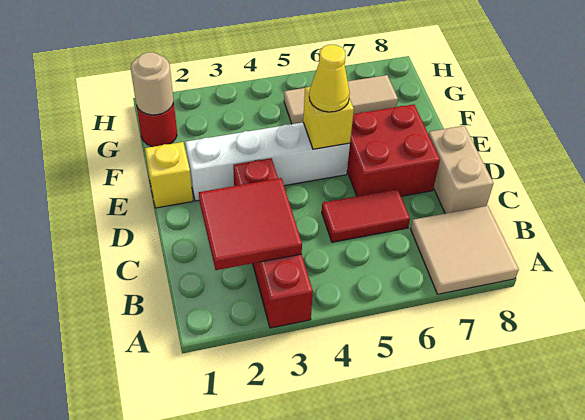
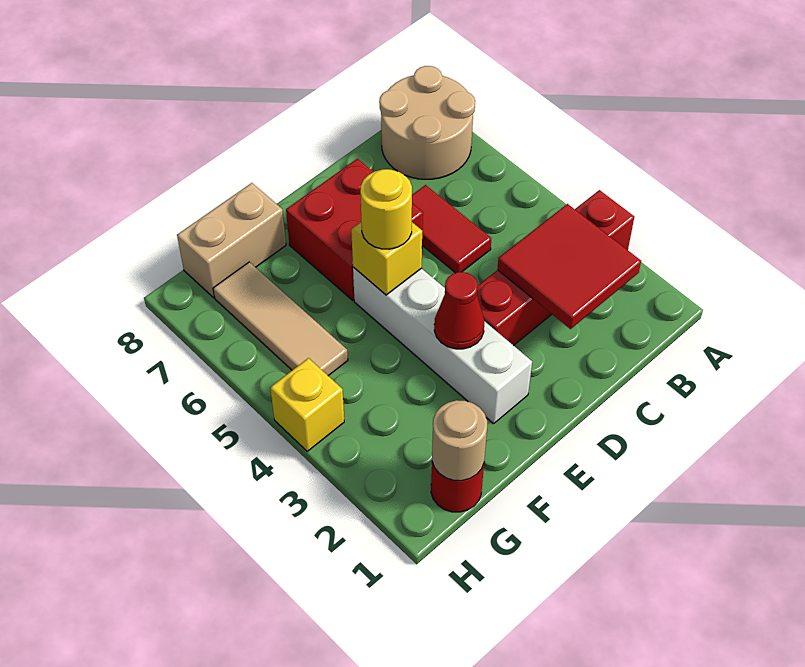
tan tile A7:B8 level 1 -> tan round brick A7:B8 level 1
tan brick C8:D8 level 1 -> tan brick F8:G8 level 1
yellow brick E1 level 1 -> yellow brick H4 level 1
none -> red cone E3 level 2
yellow cone E5 level 3 -> yellow round brick E5 level 3

